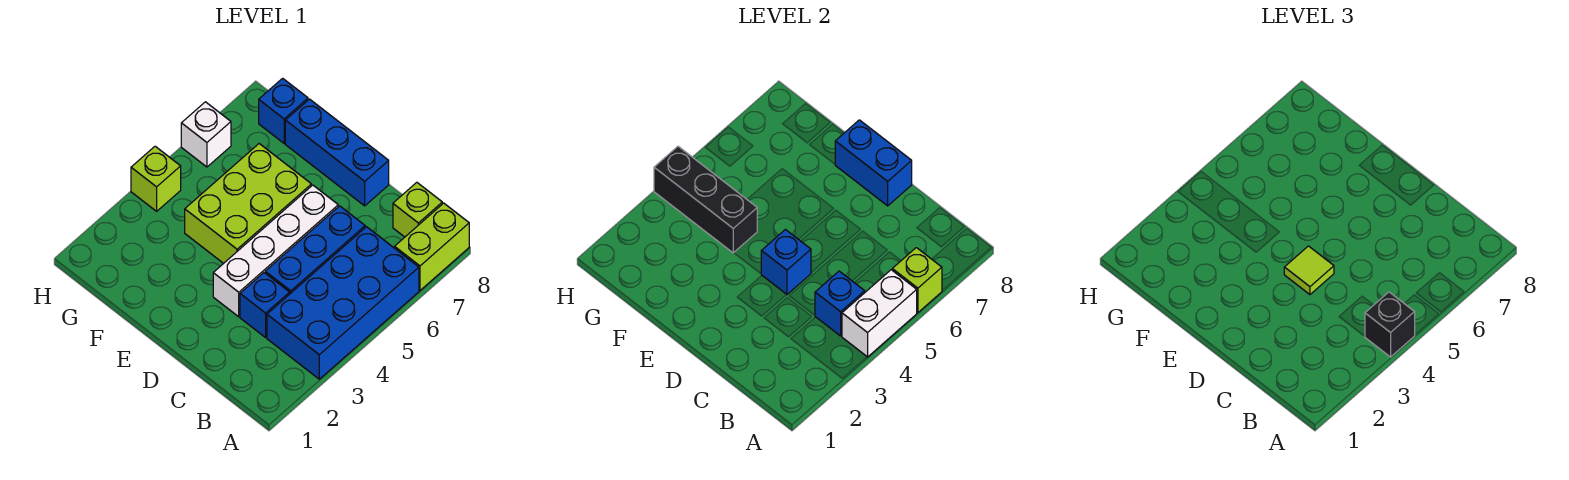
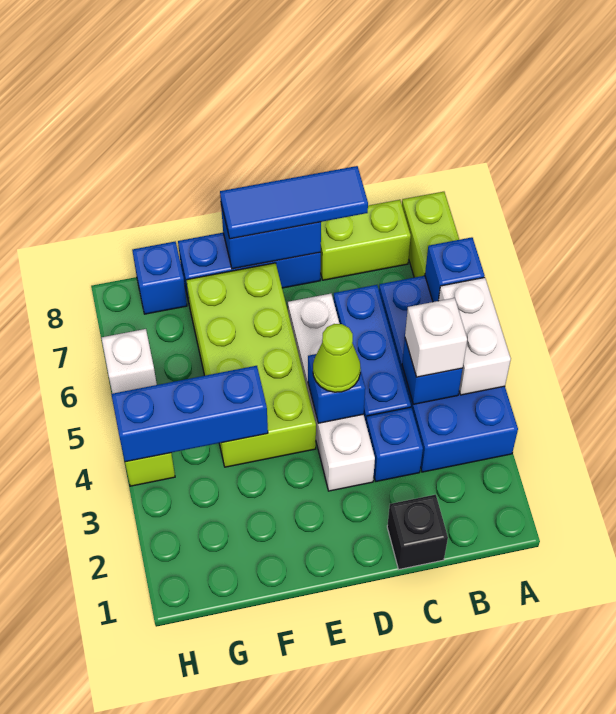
black brick A4 level 3 -> black brick C1 level 1
lime brick A6 level 2 -> blue brick A6 level 2
none -> white brick B4 level 3
lime brick B8 level 1 -> lime brick B8:C8 level 1
none -> blue tile C8:E8 level 3
lime tile D4 level 3 -> lime cone D4 level 3
lime brick E4:F6 level 1 -> lime brick E4:F7 level 1
black brick F4:H4 level 2 -> blue brick F4:H4 level 2

